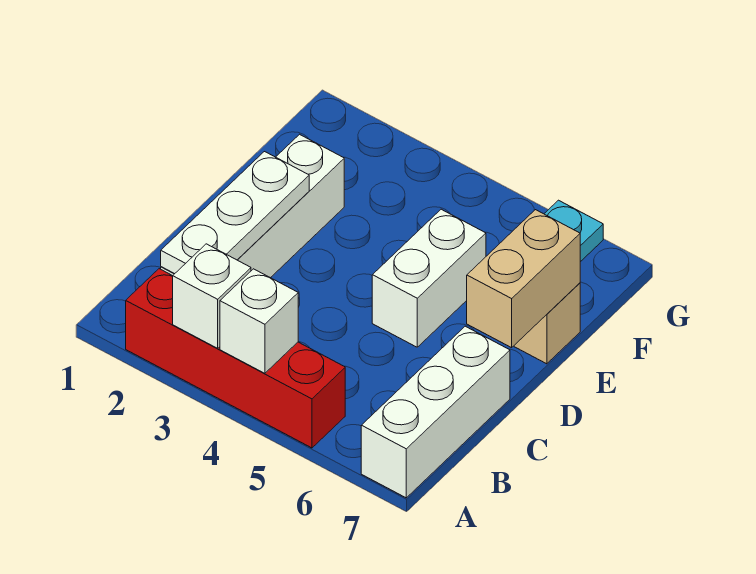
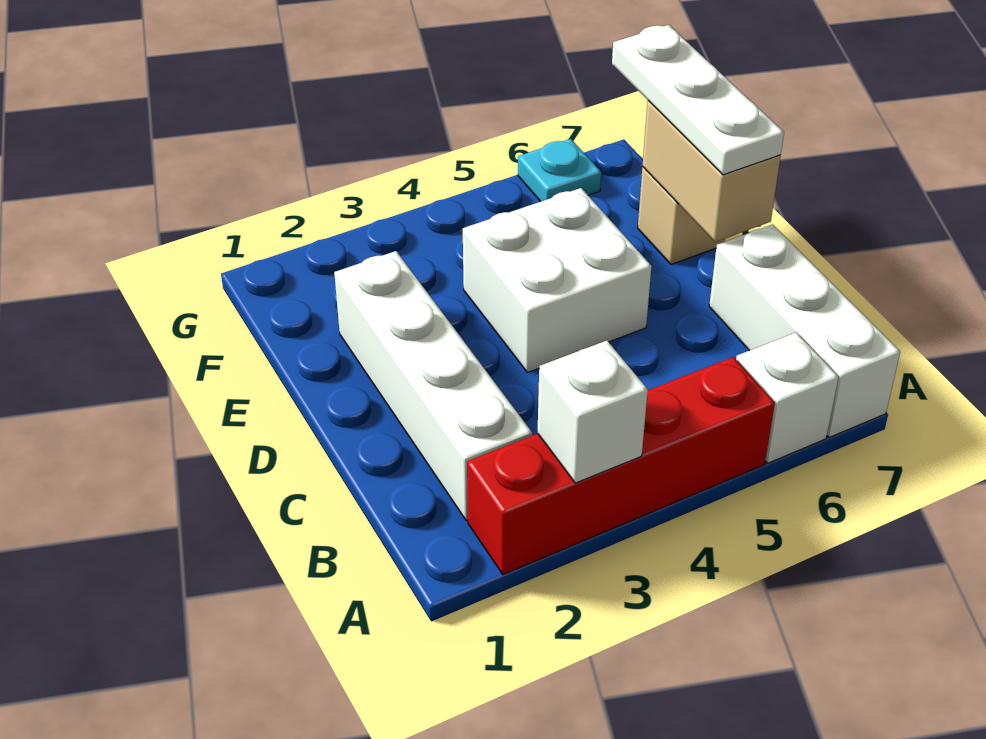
white brick A4 level 2 -> white brick A6 level 1
white plate B2:D2 level 2 -> white plate D7:F7 level 3
white brick D5:E5 level 1 -> white brick D4:E5 level 1

